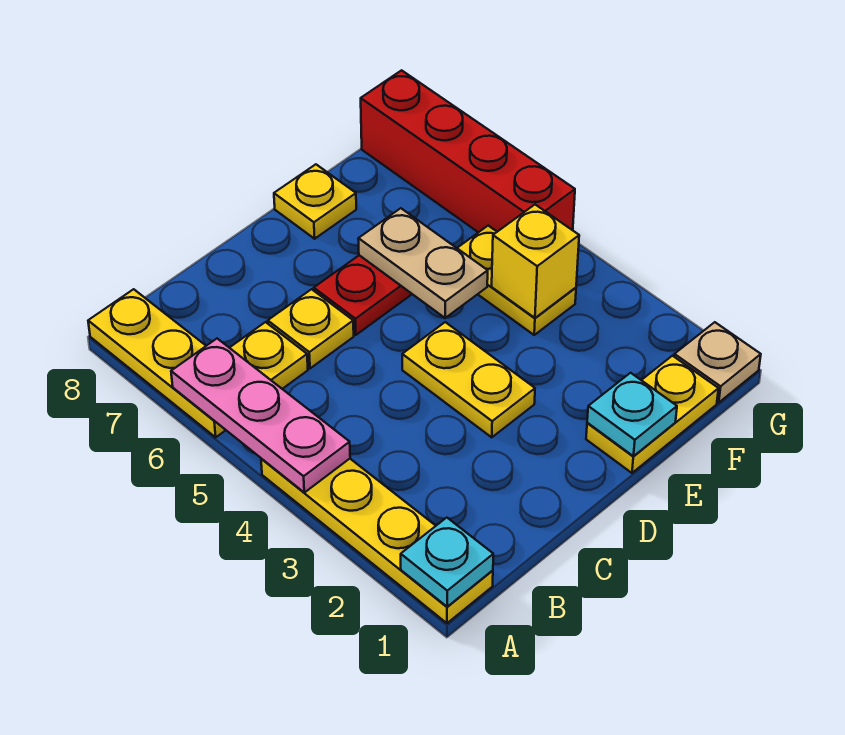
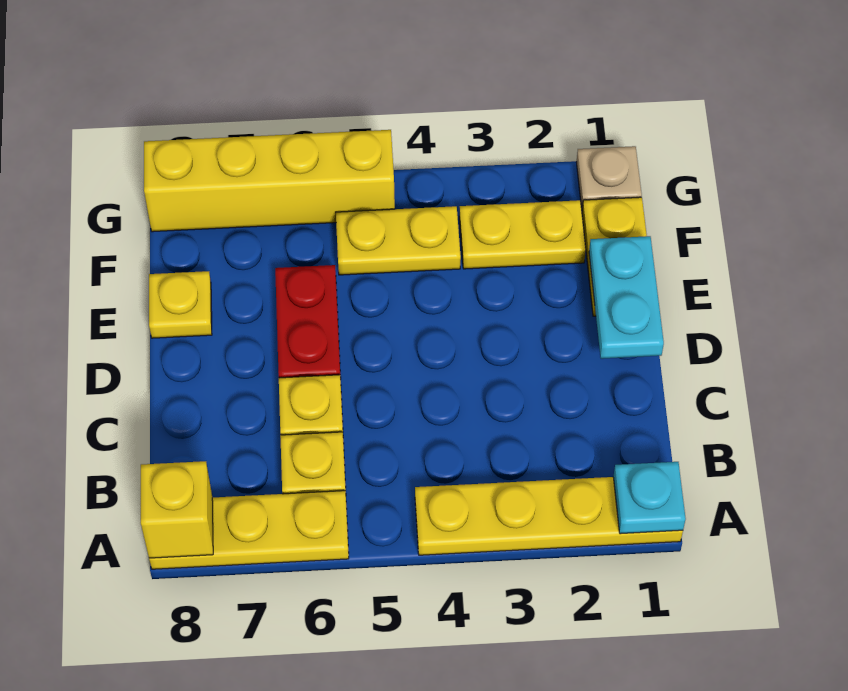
pink plate A4:A6 level 2 -> none
yellow plate D3:D4 level 1 -> yellow plate F2:F3 level 1
cyan plate E1 level 2 -> cyan plate D1:E1 level 2
tan plate E5:E6 level 2 -> none
yellow brick F4 level 2 -> yellow brick A8 level 2
red brick G5:G8 level 1 -> yellow brick G5:G8 level 1

